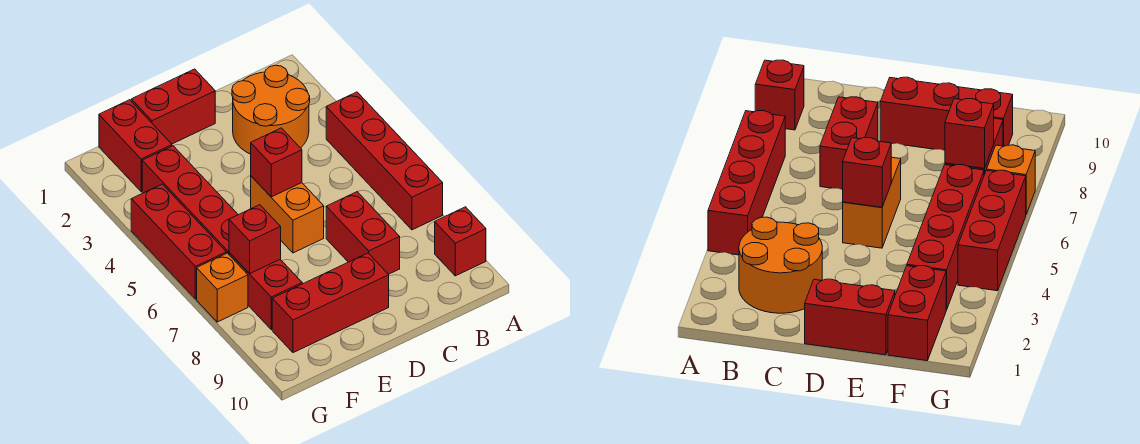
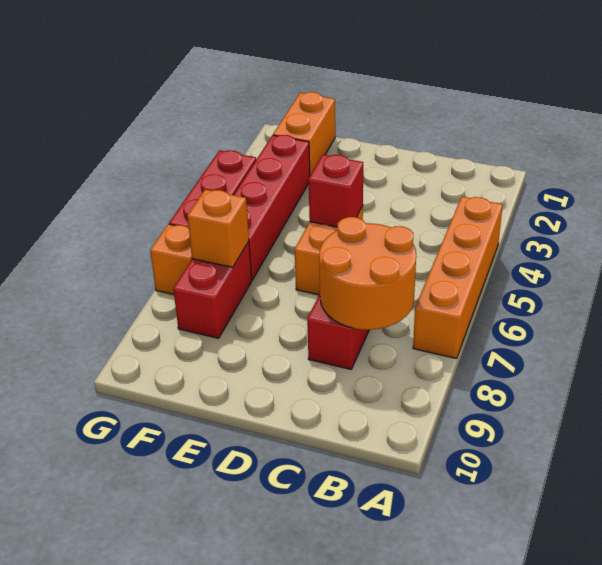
red brick A4:A7 level 1 -> orange brick A4:A7 level 1
red brick A9 level 1 -> none
orange round brick B2:C3 level 1 -> orange round brick B7:C8 level 2
red brick D1:E1 level 1 -> none
red brick D9:F9 level 1 -> none
red brick F1:F2 level 1 -> orange brick F1:F2 level 1
red brick F7 level 2 -> orange brick F7 level 2

